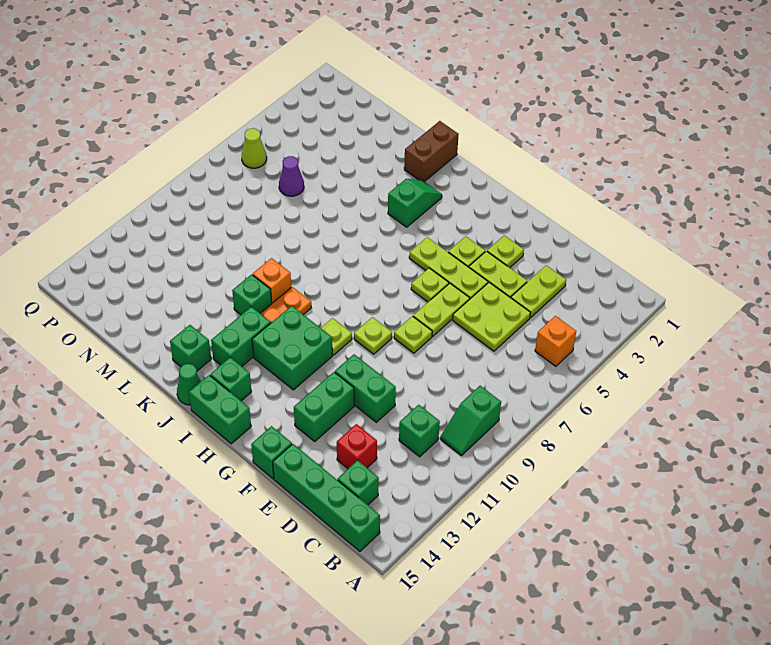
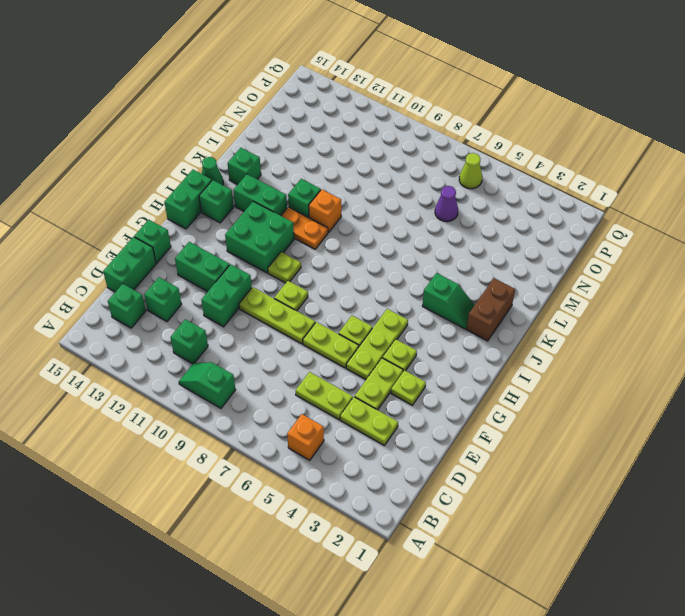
green brick B15:E15 level 1 -> green brick D15:E15 level 1
lime plate D5:E6 level 1 -> lime plate D5:D6 level 1
red brick D13 level 1 -> green brick D13 level 1
lime plate F8 level 1 -> lime plate F8:F10 level 1
brown brick K1:K2 level 1 -> brown brick J2:K2 level 1

